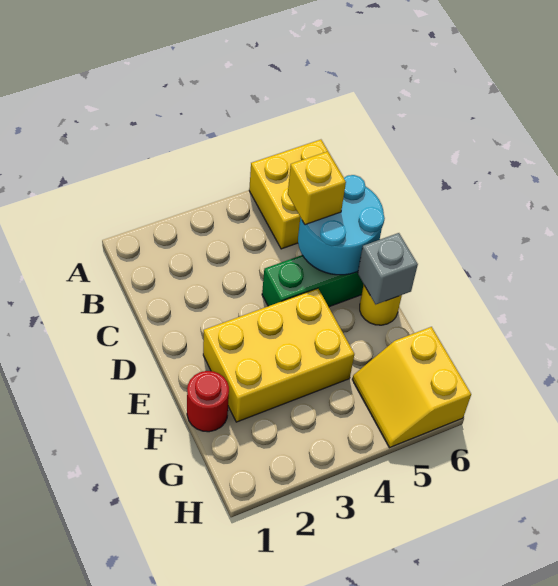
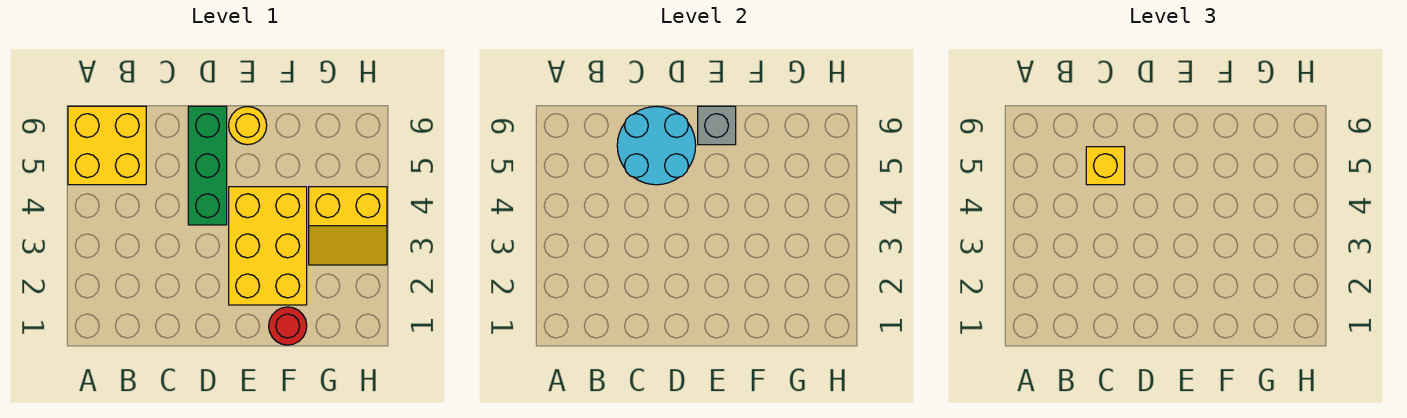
yellow slope G5:H6 level 1 top 6 -> yellow slope G3:H4 level 1 top 4

